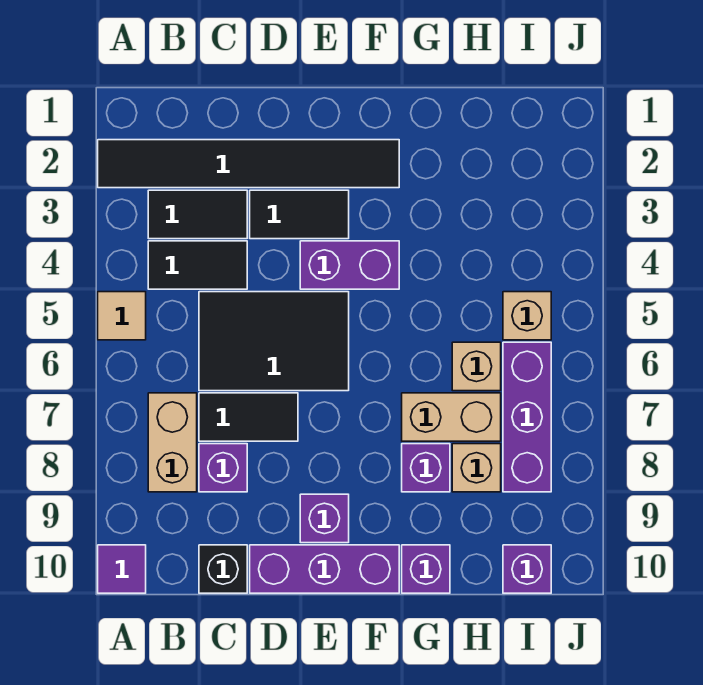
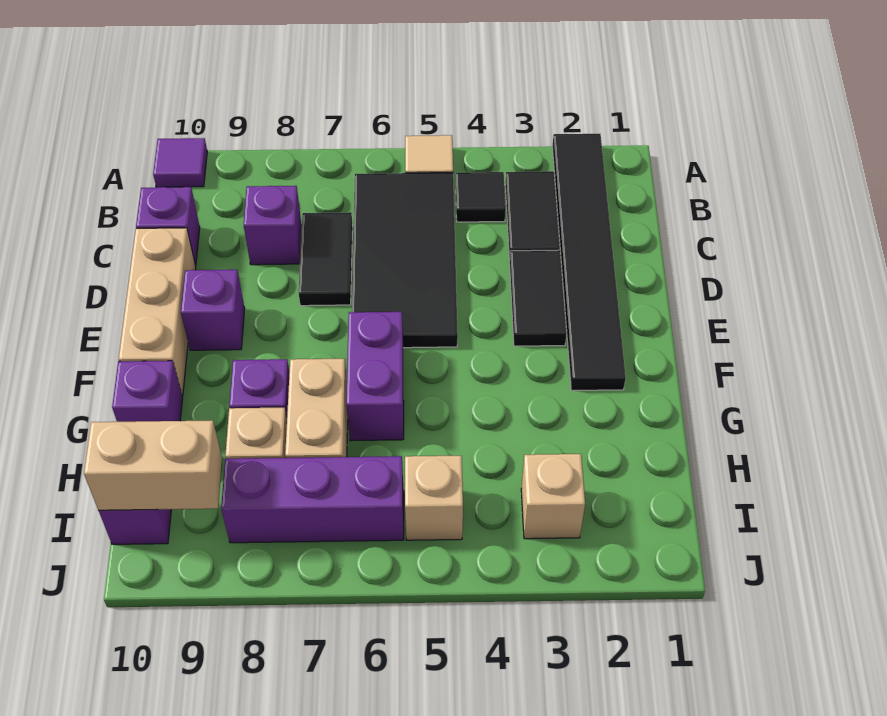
black tile B4:C4 level 1 -> black tile B4 level 1
tan brick B7:B8 level 1 -> tan brick I9:I10 level 2
black tile C5:E6 level 1 -> black tile B5:E6 level 1
black brick C10 level 1 -> purple brick C10 level 1
purple brick D10:F10 level 1 -> tan brick D10:F10 level 1
purple brick E4:F4 level 1 -> purple brick F6:G6 level 1
tan brick H6 level 1 -> tan brick I3 level 1

